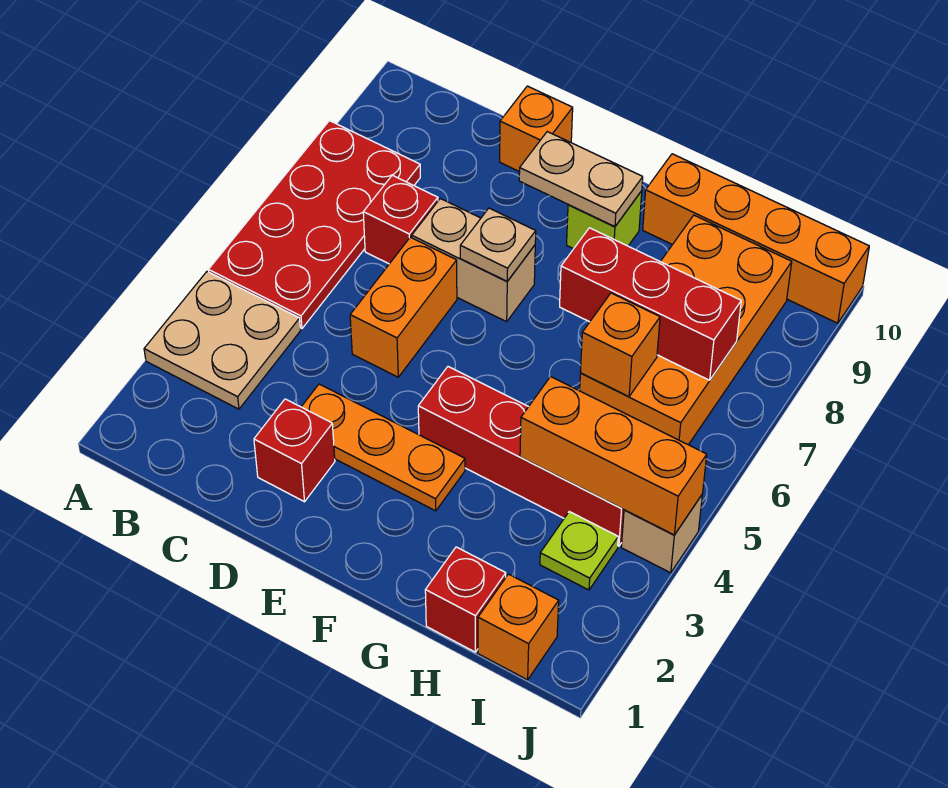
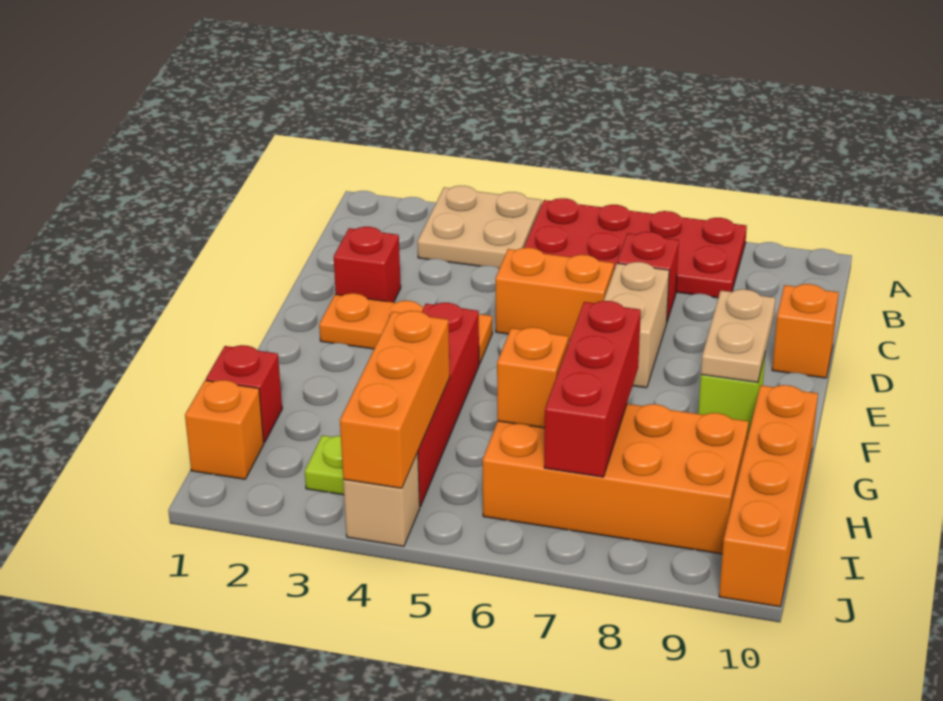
orange plate D3:F3 level 1 -> orange plate E2:E4 level 1
tan plate E7 level 2 -> none

